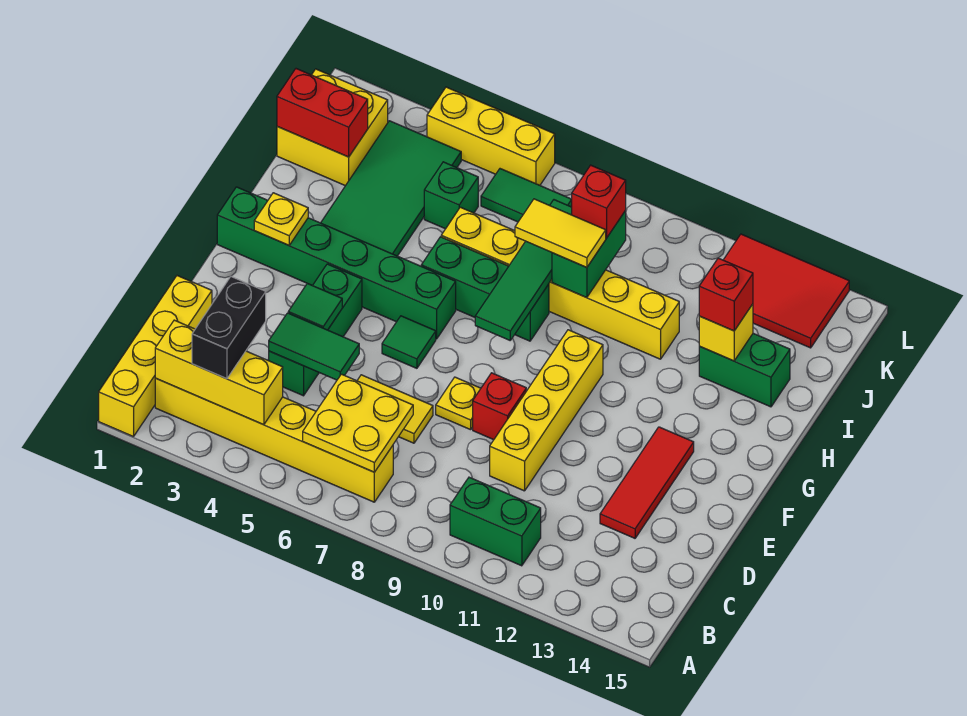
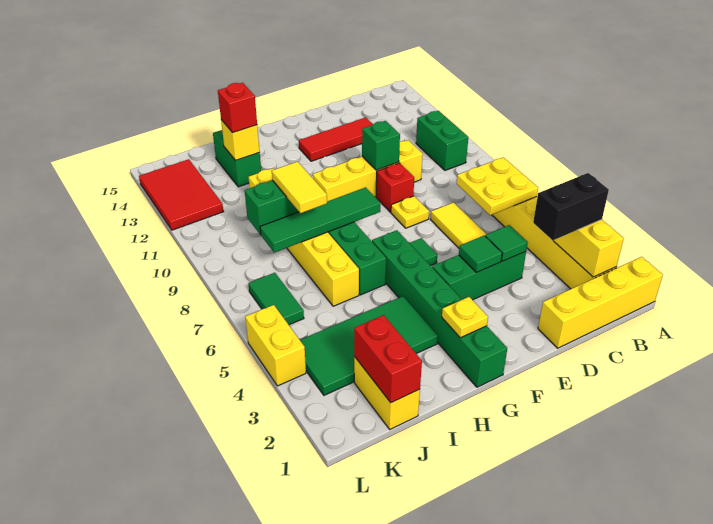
green tile D4:D5 level 2 -> green tile D4 level 2
yellow brick J1:K2 level 1 -> yellow brick J1:J2 level 1
green brick J5 level 1 -> green brick E10 level 2
red brick J9 level 3 -> none
yellow brick L4:L6 level 1 -> yellow brick L4:L5 level 1

